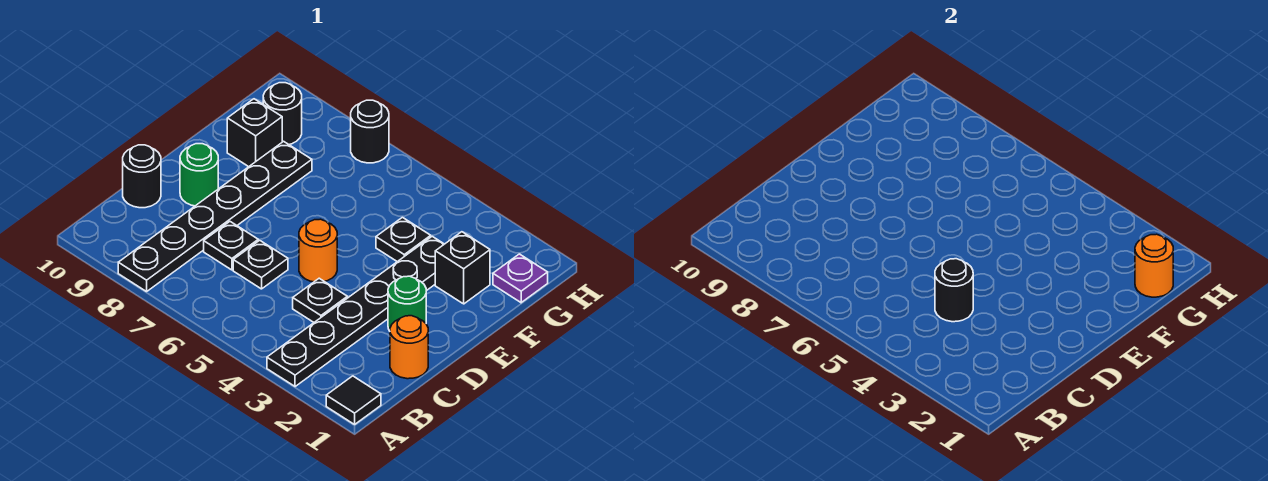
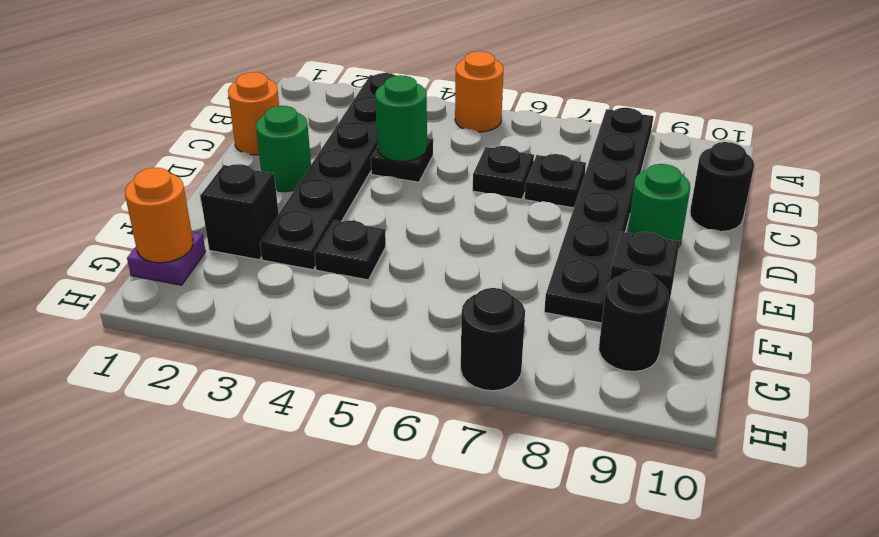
black tile A1 level 1 -> none
black round brick C4 level 2 -> green round brick C4 level 2
orange round brick D5 level 1 -> orange round brick A5 level 1

